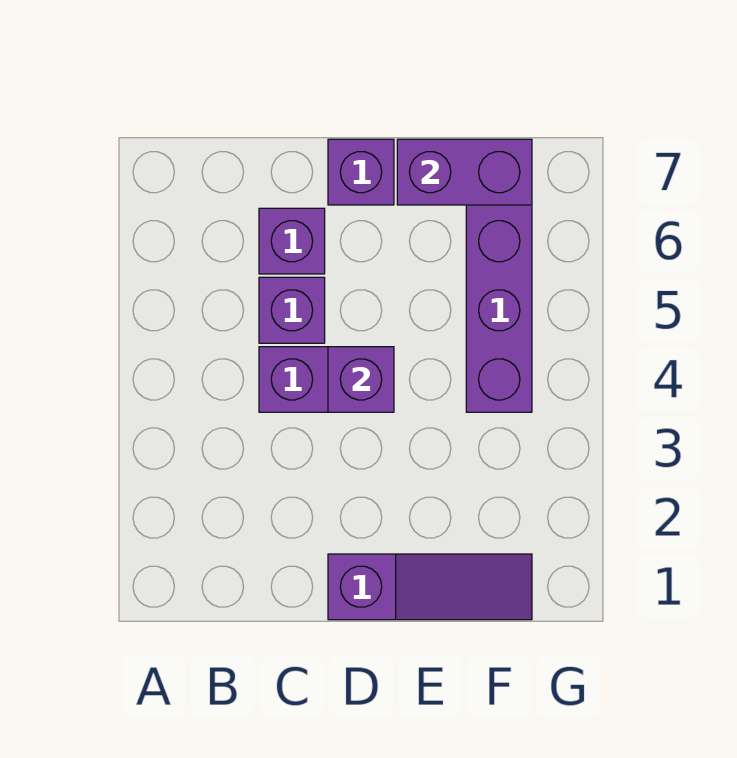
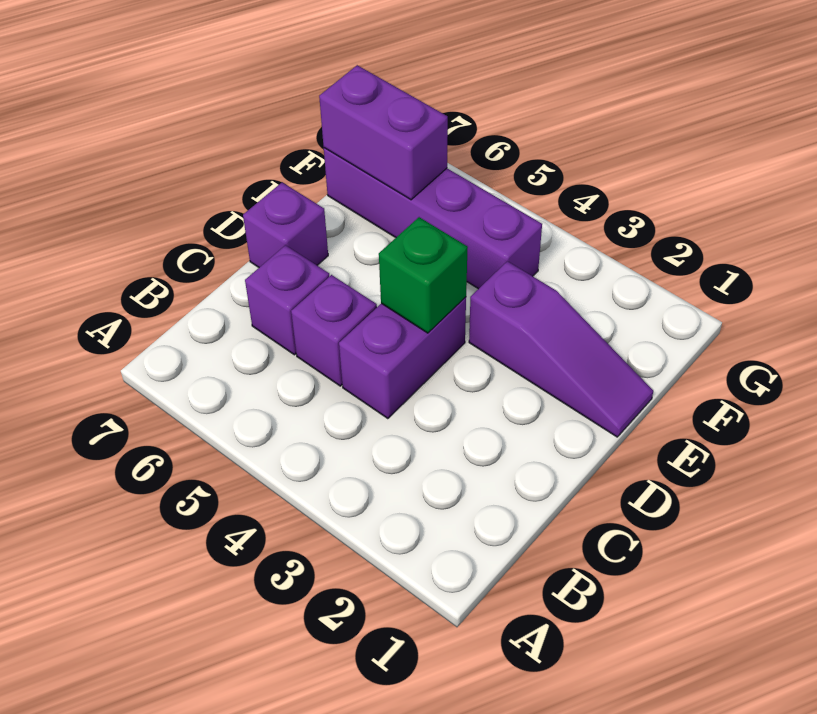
purple slope D1:F1 level 1 top D -> purple slope E1:E3 level 1 top 3
purple brick D4 level 2 -> green brick D4 level 2
purple brick E7:F7 level 2 -> purple brick F6:F7 level 2

